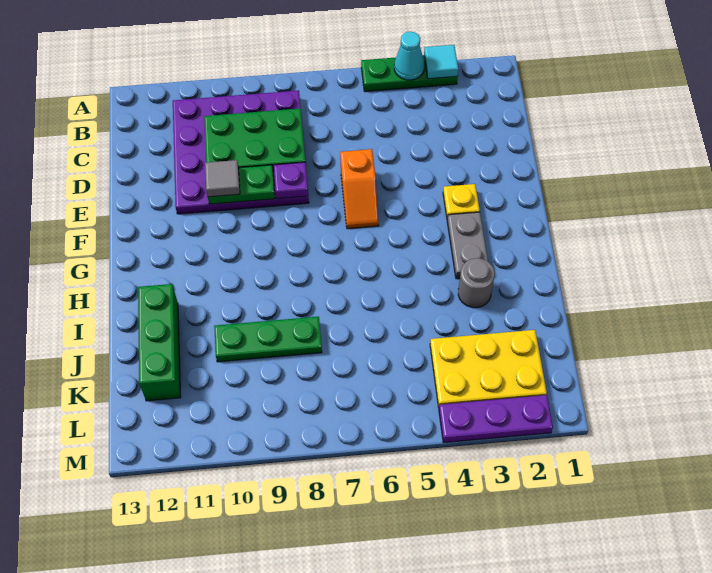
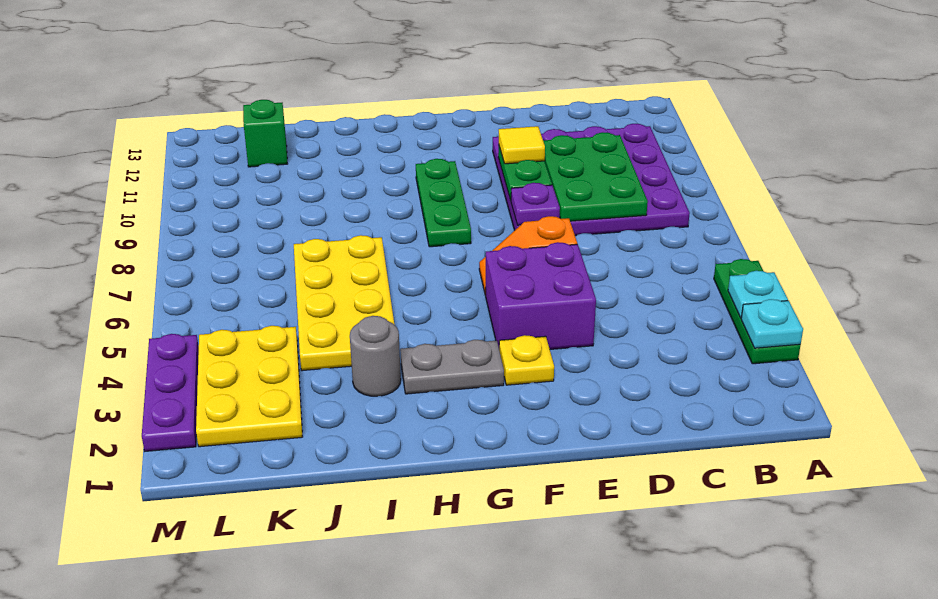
cyan tile A3 level 2 -> cyan plate A3 level 2
cyan cone A4 level 2 -> cyan plate A4 level 2
none -> purple brick E4:F5 level 1
grey tile E10 level 3 -> yellow tile E10 level 3
none -> yellow plate I4:J7 level 1
green brick I12:K12 level 1 -> green brick K12 level 1
green plate J8:J10 level 1 -> green plate G8:G10 level 1

